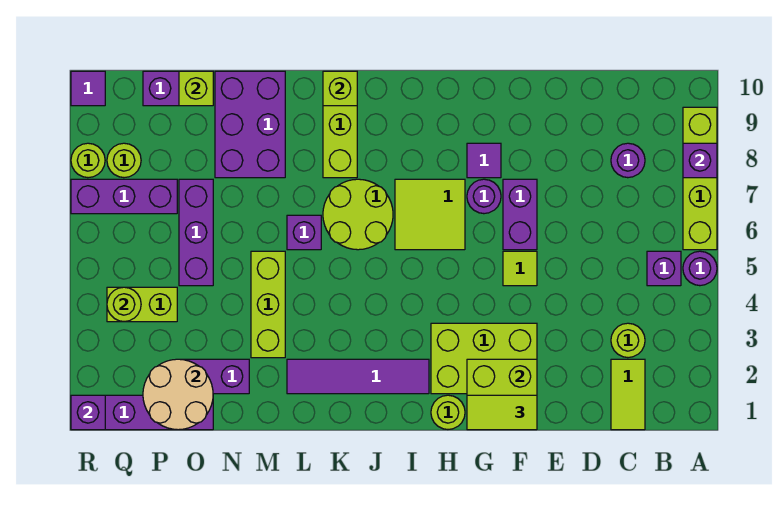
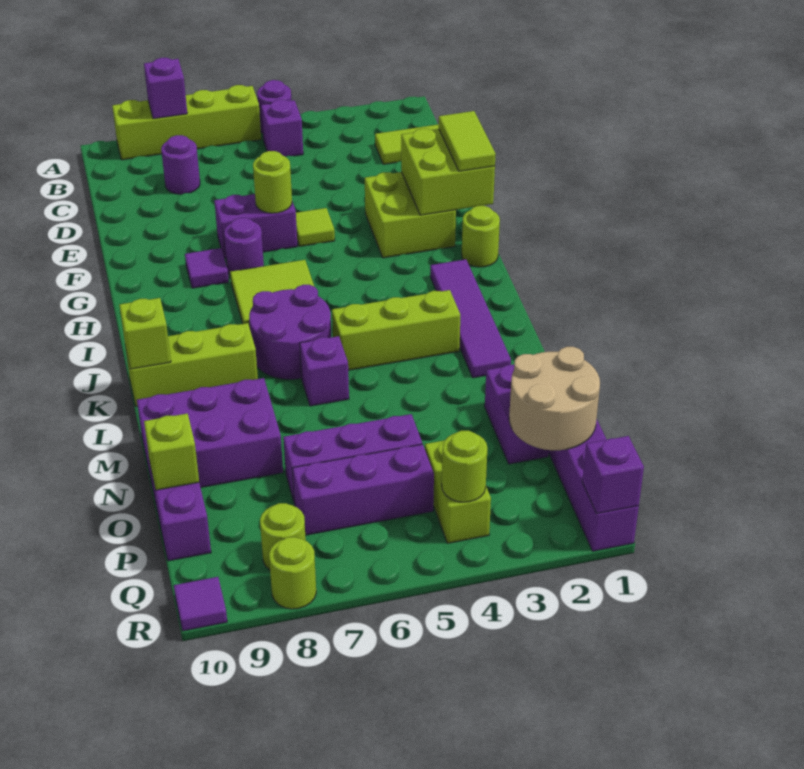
lime round brick C3 level 1 -> lime round brick F6 level 2
lime brick F2:H3 level 1 -> lime brick F2:G3 level 1
lime round brick J6:K7 level 1 -> purple round brick J6:K7 level 1
lime brick M3:M5 level 1 -> lime brick K3:K5 level 1
purple brick P7:R7 level 1 -> purple brick P5:P7 level 1

